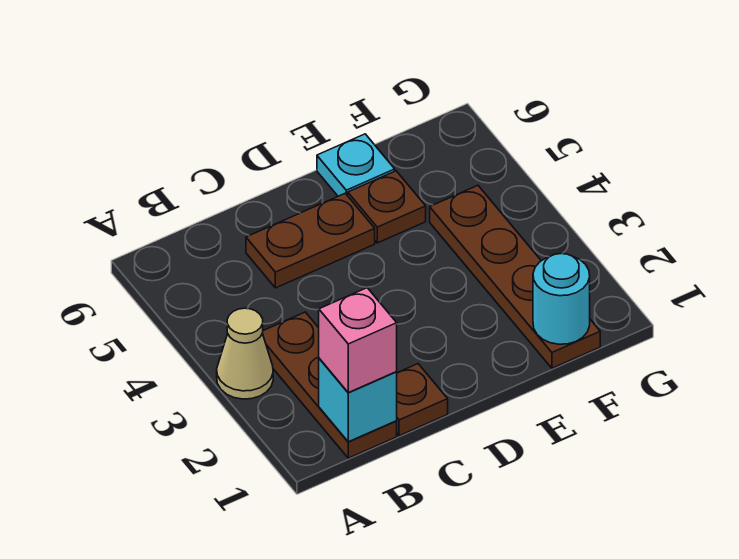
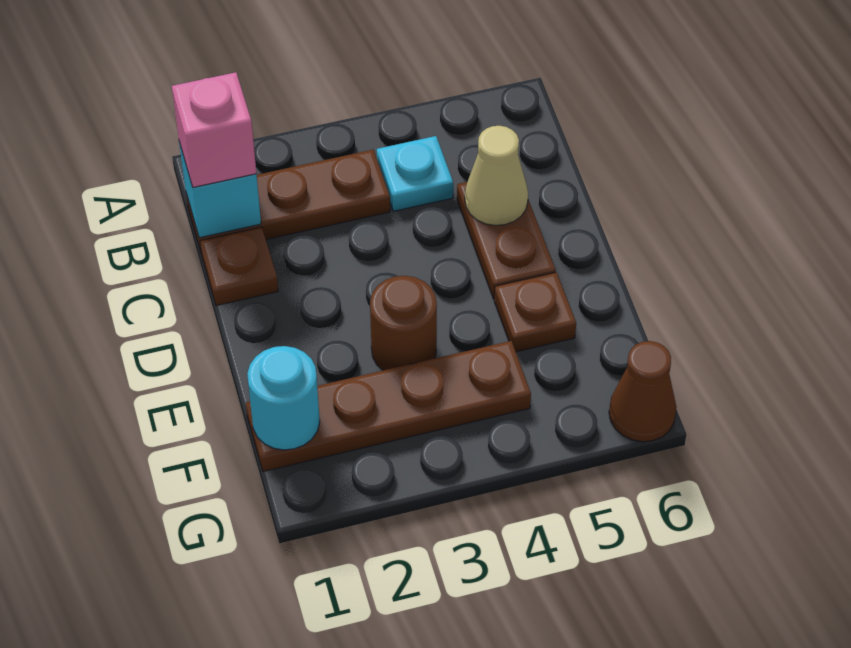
tan cone A3 level 1 -> tan cone C5 level 2
none -> brown round brick E3 level 1
cyan plate E6 level 1 -> cyan plate B4 level 1
none -> brown cone G6 level 1

